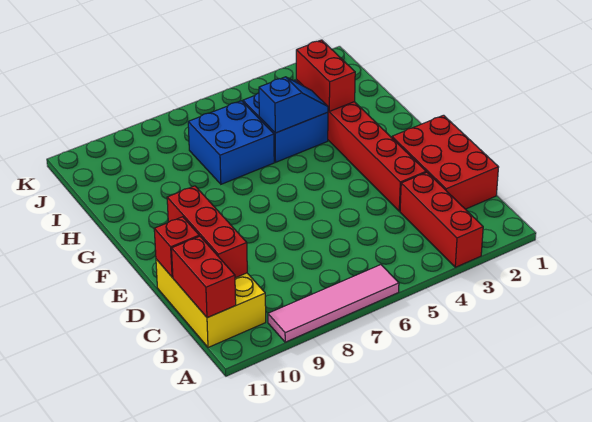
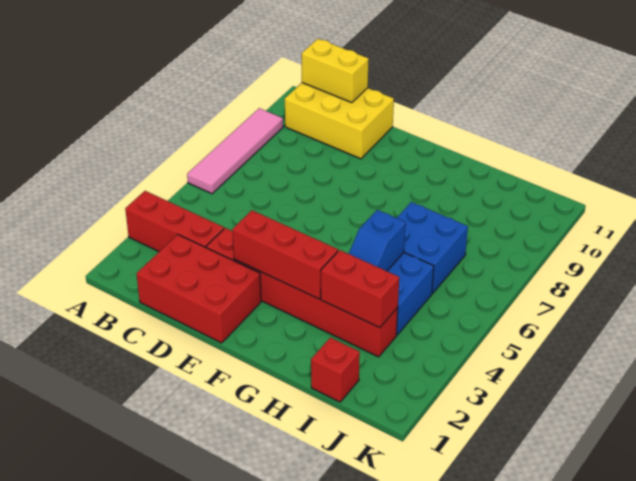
red brick B11:C11 level 2 -> yellow brick B11:C11 level 2
red brick C10:E10 level 2 -> red brick E3:G3 level 2
red brick D11 level 2 -> red brick I1 level 1

